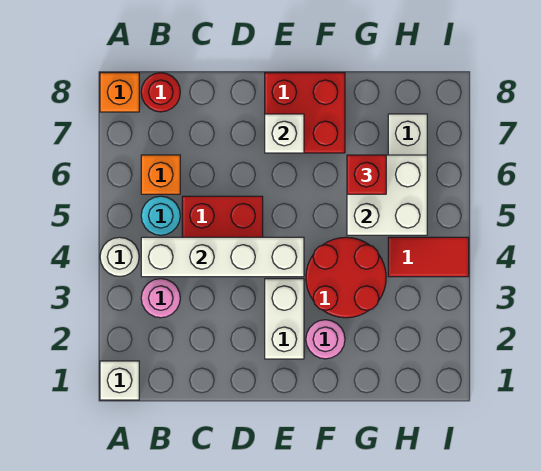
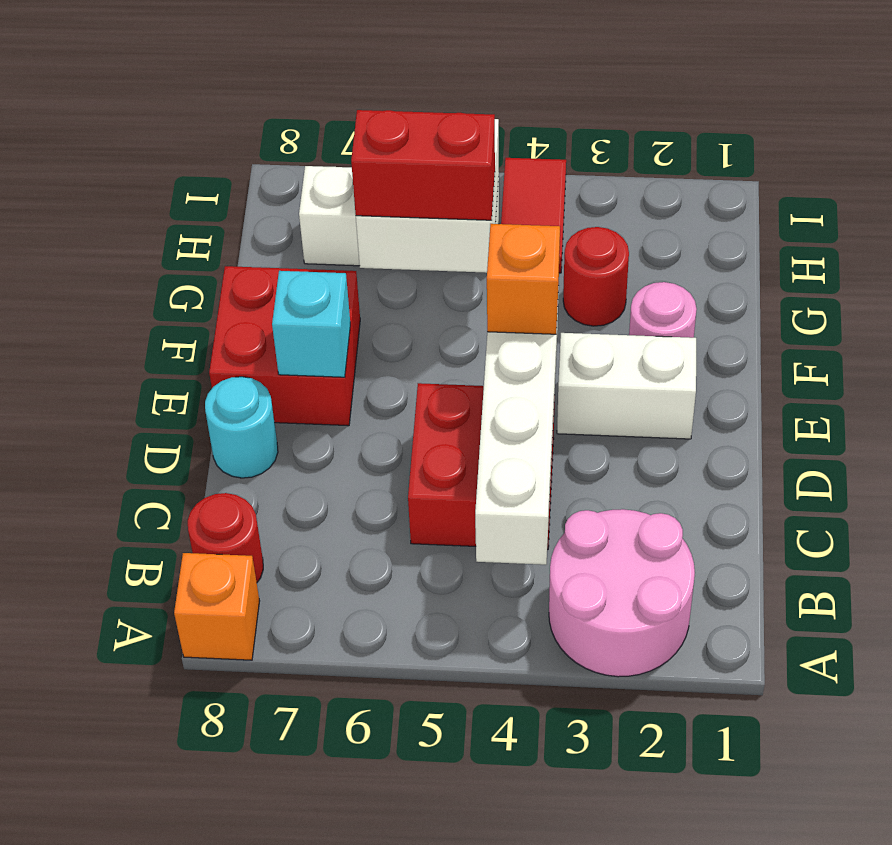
white brick A1 level 1 -> none
white round brick A4 level 1 -> none
pink round brick B3 level 1 -> pink round brick A2:B3 level 1
cyan round brick B5 level 1 -> cyan round brick D8 level 1
orange brick B6 level 1 -> orange brick E4 level 3
white brick E7 level 2 -> cyan brick E7 level 2
red round brick F3:G4 level 1 -> red round brick G3 level 1
red brick G6 level 3 -> red brick G5:G6 level 3

